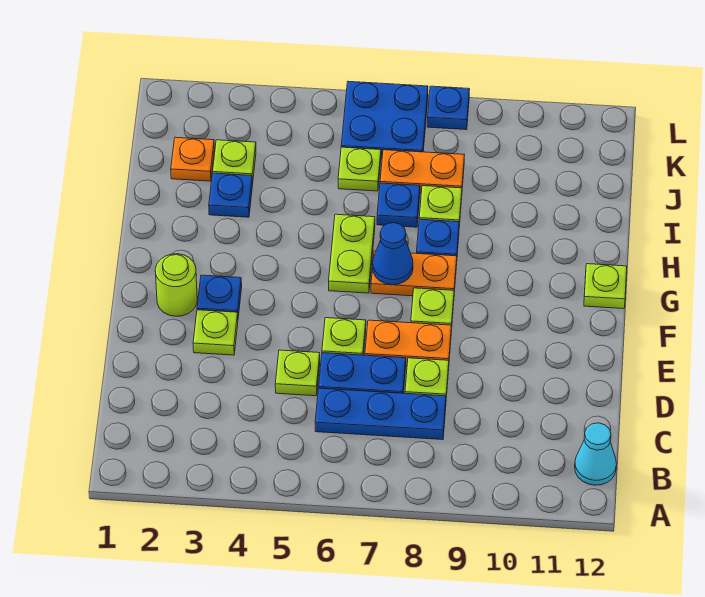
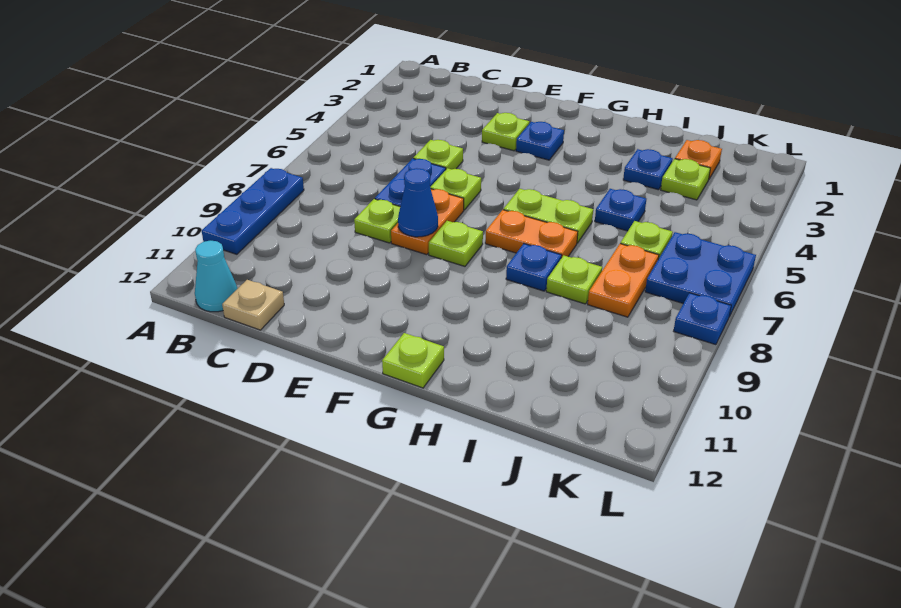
blue plate C6:C8 level 1 -> blue plate A8:A10 level 1
none -> tan plate C12 level 1
lime round brick F2 level 1 -> none
orange plate G7:G8 level 1 -> orange plate G7:H7 level 1
blue cone G7 level 2 -> blue cone E8 level 2
blue plate I7 level 1 -> blue plate I5 level 1

